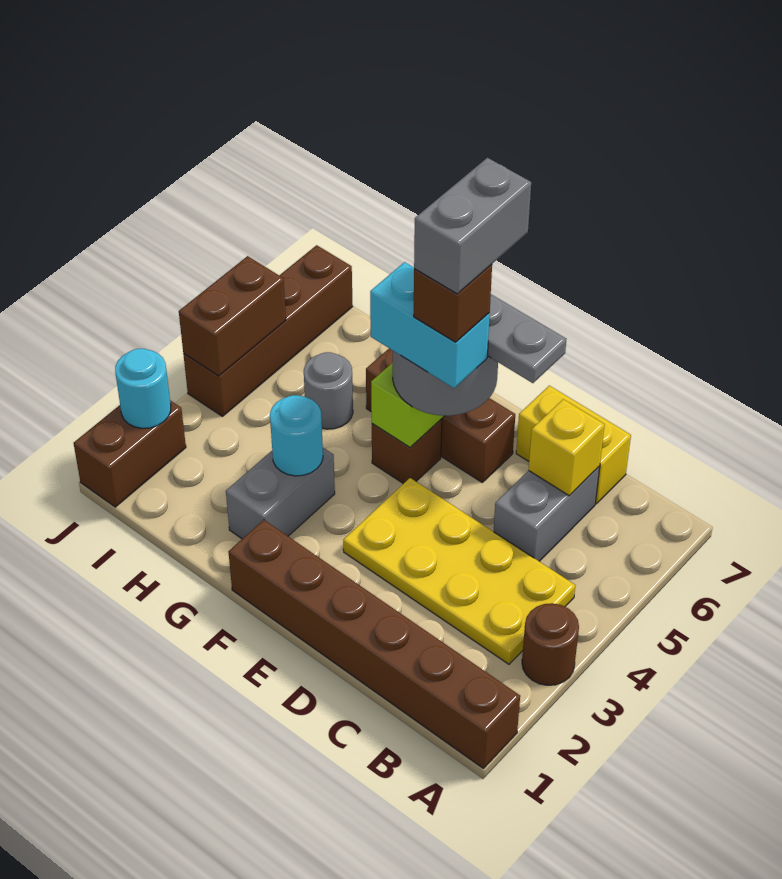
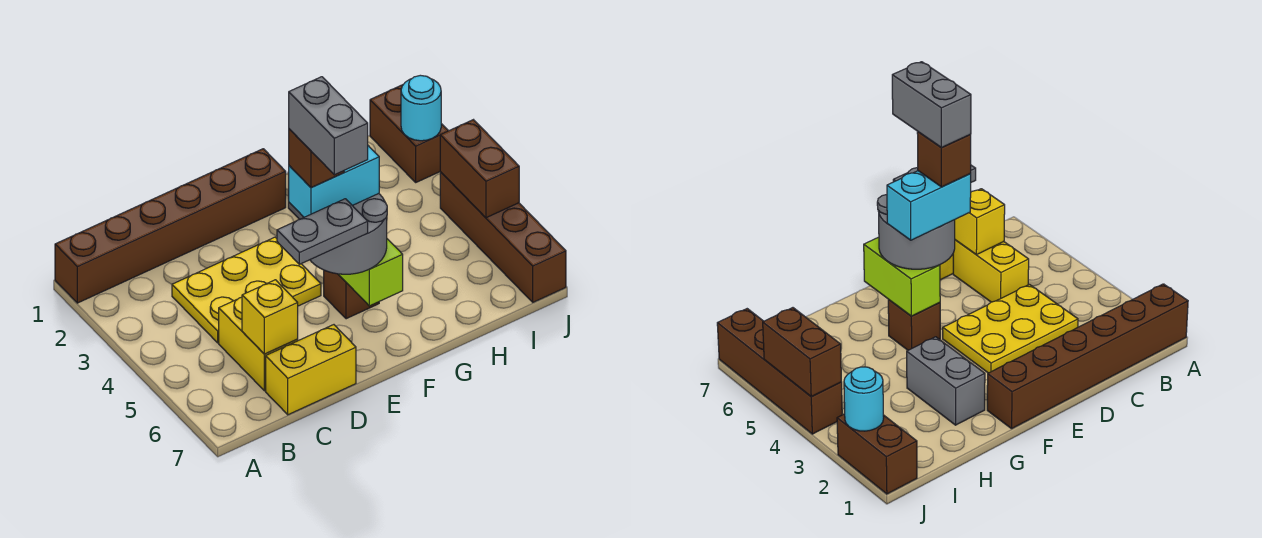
brown round brick A3 level 1 -> none
yellow plate B3:E4 level 1 -> yellow plate C3:E4 level 1
grey brick C5:C6 level 1 -> yellow brick C5:C6 level 1
brown brick E6:G6 level 1 -> none
cyan round brick G3 level 2 -> none
grey round brick H5 level 1 -> none

